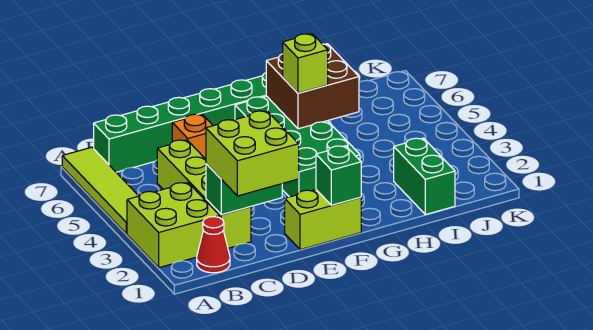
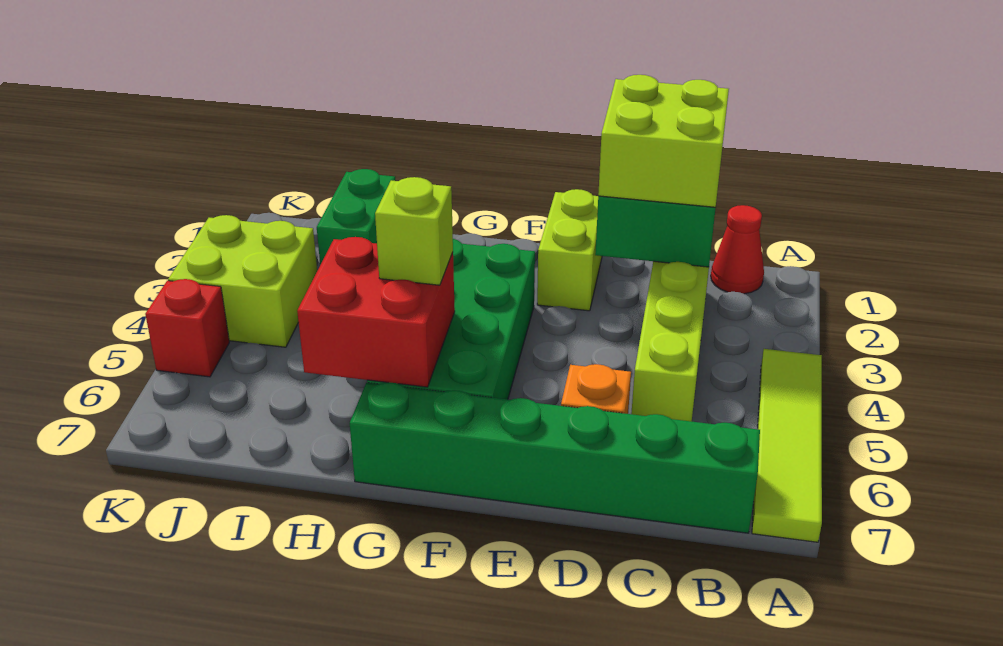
lime brick A2:B3 level 1 -> lime brick J3:K4 level 1
lime brick E1:F1 level 1 -> lime brick E1:E2 level 1
green brick F1 level 2 -> none
brown brick G5:H6 level 2 -> red brick G5:H6 level 2
none -> red brick K5 level 1

